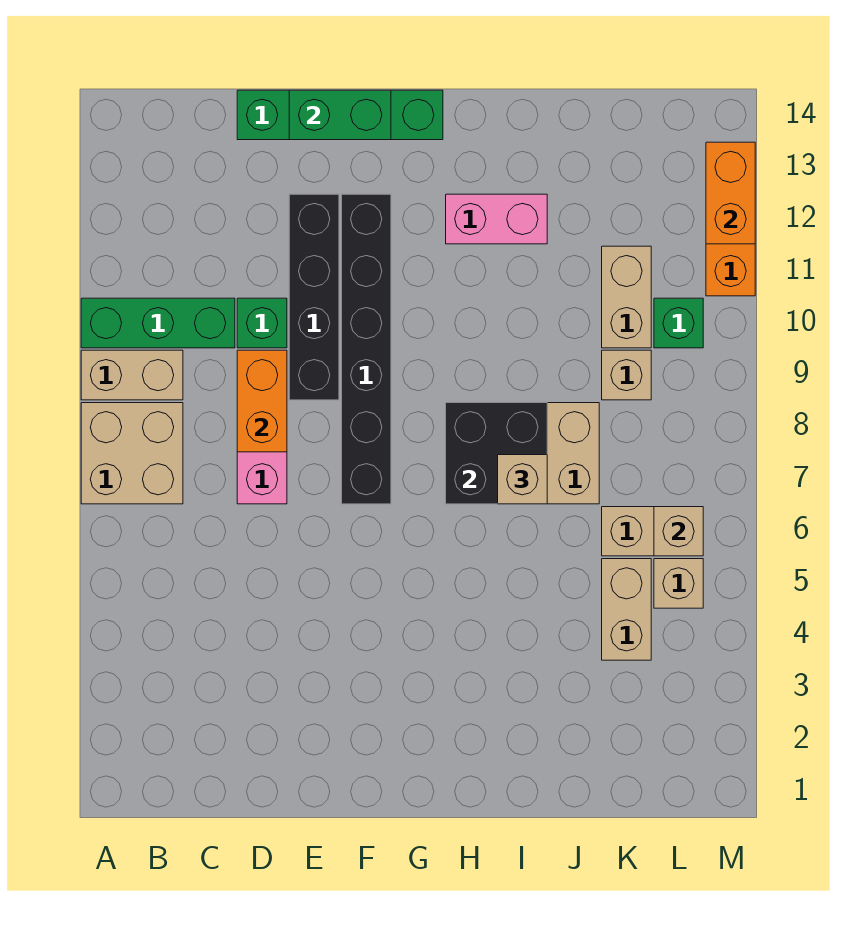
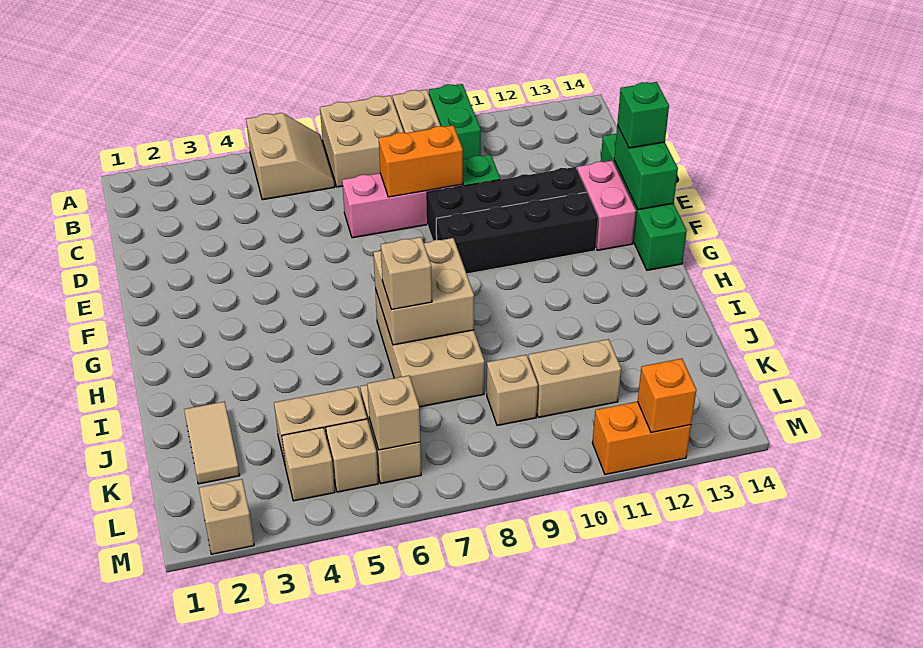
none -> tan slope A5:B6 level 1 top 5
green brick A10:C10 level 1 -> green brick A10:B10 level 1
black brick F7:F12 level 1 -> black brick F9:F12 level 1
black brick H7:I8 level 2 -> tan brick H7:I8 level 2
pink brick H12:I12 level 1 -> pink brick E13:F13 level 1
none -> tan tile J2:K2 level 1
none -> tan brick L4 level 1
green brick L10 level 1 -> green brick E14 level 3
none -> tan brick M2 level 1
orange brick M12:M13 level 2 -> orange brick M12 level 2

